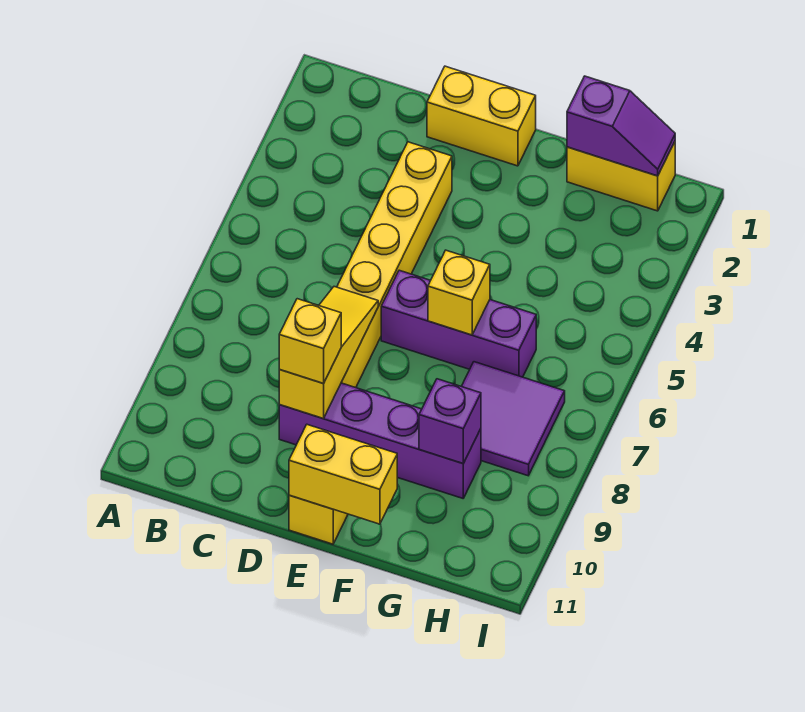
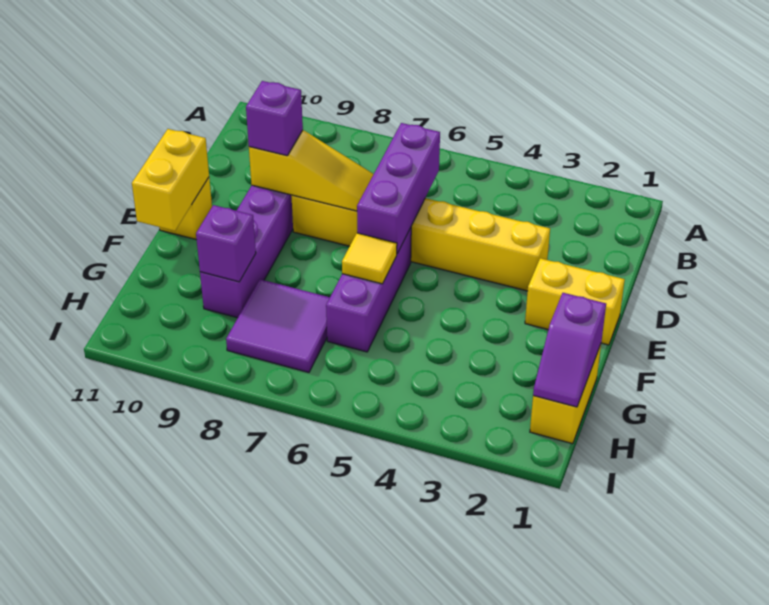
none -> purple brick C6:E6 level 2
yellow brick D1:E1 level 1 -> yellow brick E1:E2 level 1
yellow brick D9 level 3 -> purple brick D9 level 3
yellow brick F6 level 2 -> yellow tile F6 level 2

